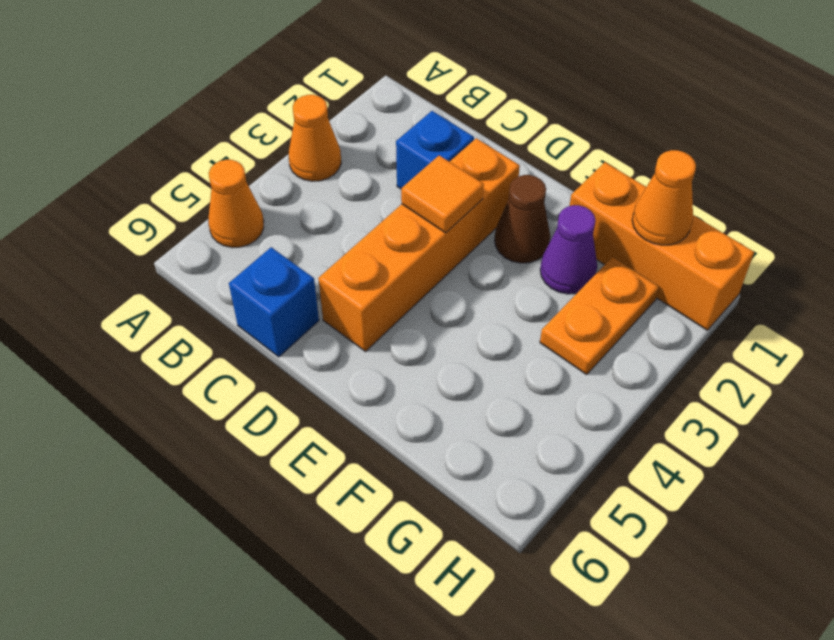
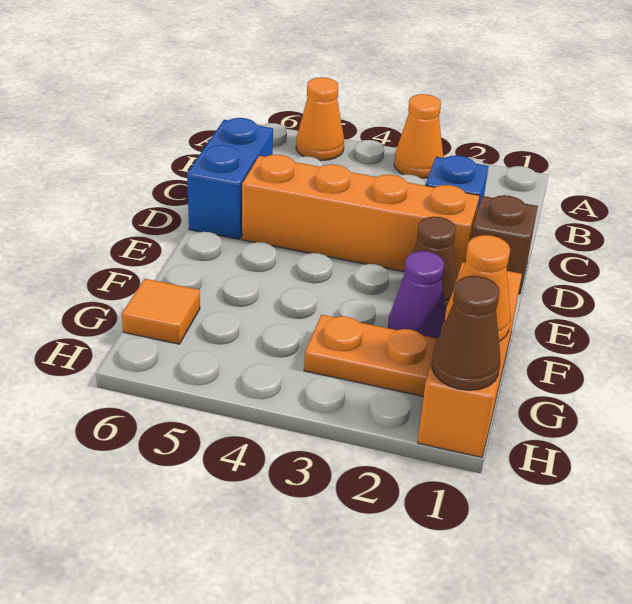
blue brick C6 level 1 -> blue brick C6:D6 level 1
none -> brown brick D1 level 1
orange tile D3 level 2 -> orange tile G6 level 1
none -> brown cone H1 level 2

